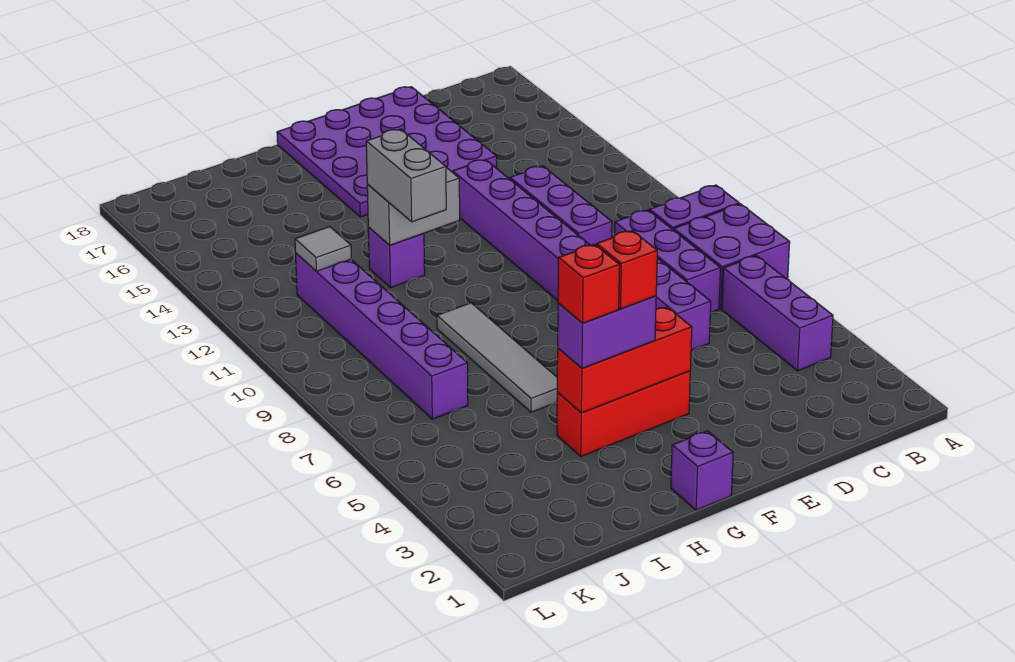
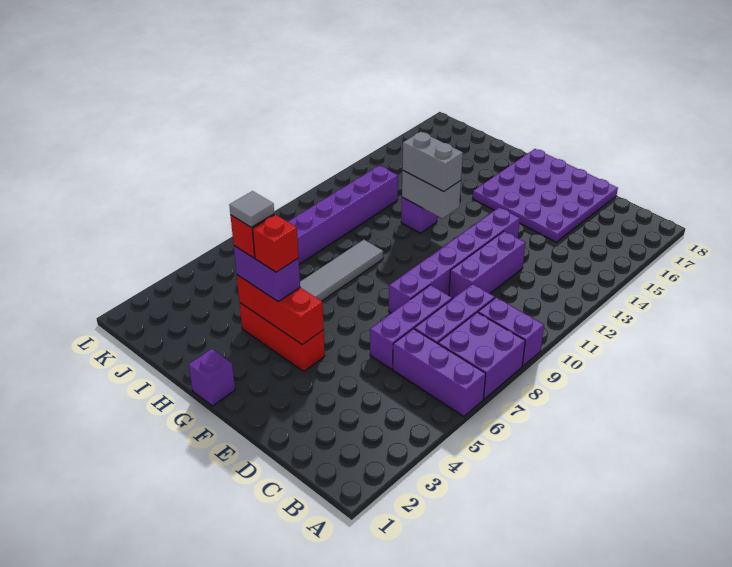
purple brick B4:B6 level 1 -> purple brick A6:C6 level 1
grey brick H11:H12 level 3 -> grey brick G12:H12 level 3
grey tile J12 level 2 -> grey tile H4 level 5

